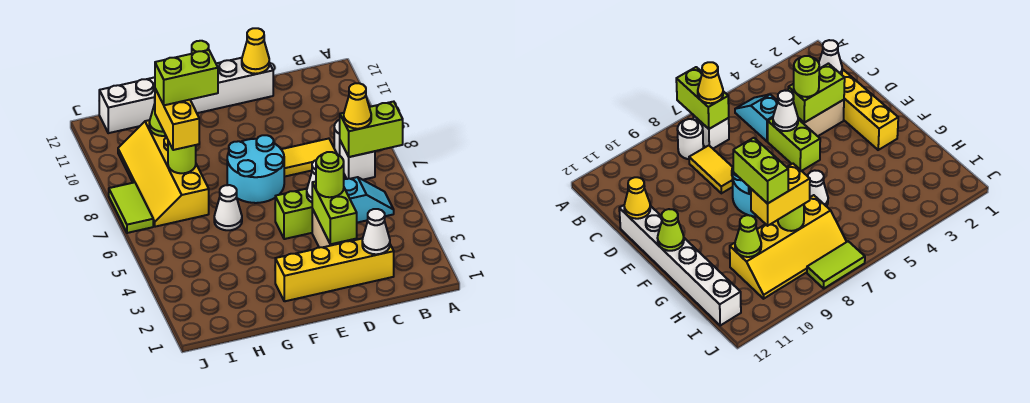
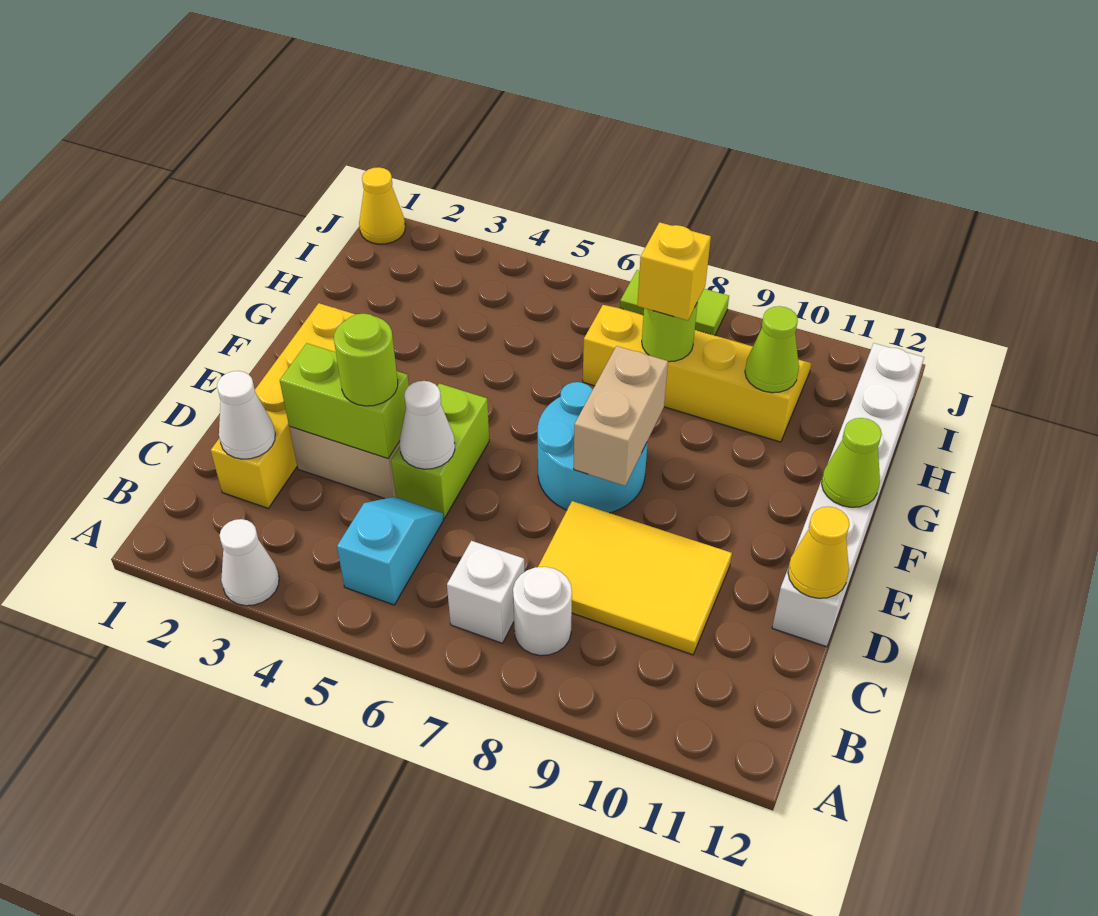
lime brick A7:B7 level 2 -> none
cyan slope B5:C5 level 1 top C -> cyan slope B5:C5 level 1 top B
yellow cone B7 level 3 -> yellow cone J1 level 1
yellow tile C8:D8 level 1 -> yellow tile C8:D10 level 1
none -> tan brick E8:F8 level 2
white cone G6 level 1 -> white cone A3 level 1
lime brick G9:H9 level 4 -> none
yellow brick H8:H9 level 3 -> yellow brick H8 level 3

